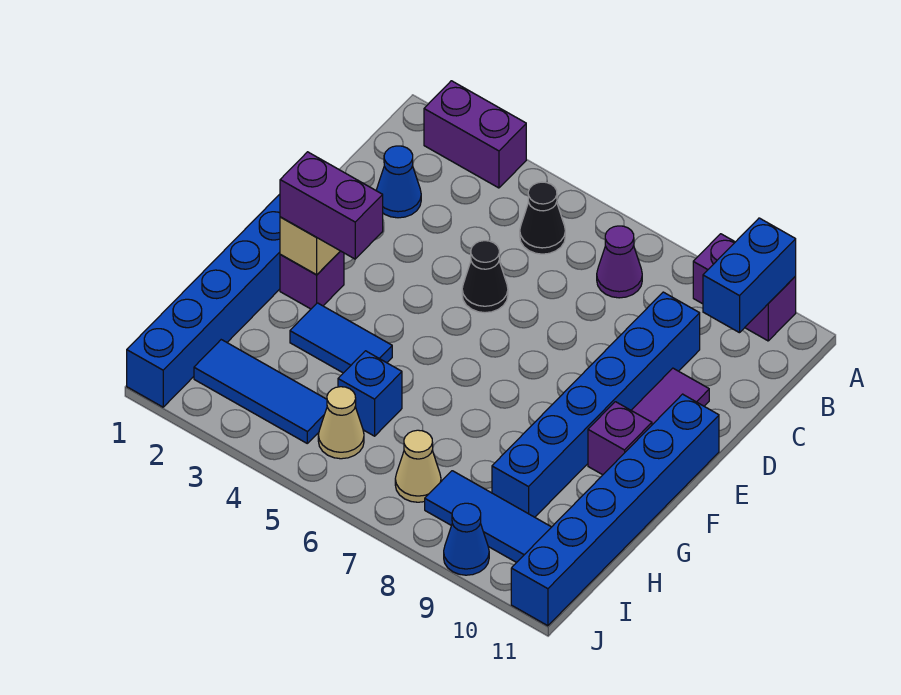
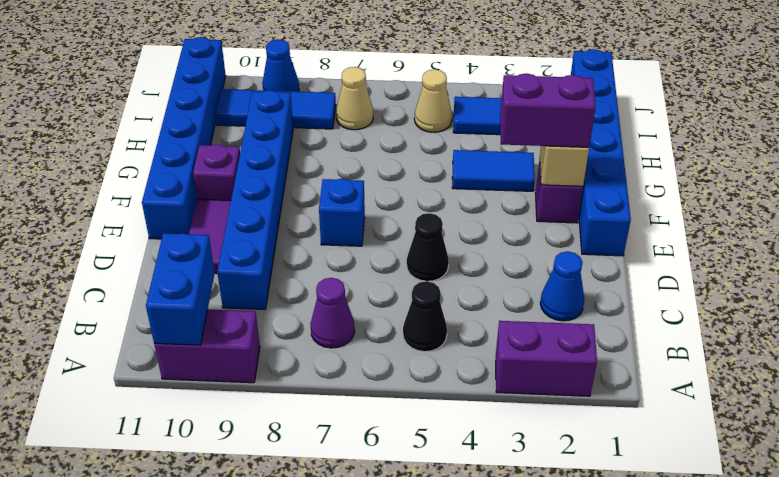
blue brick H5 level 1 -> blue brick E7 level 1

